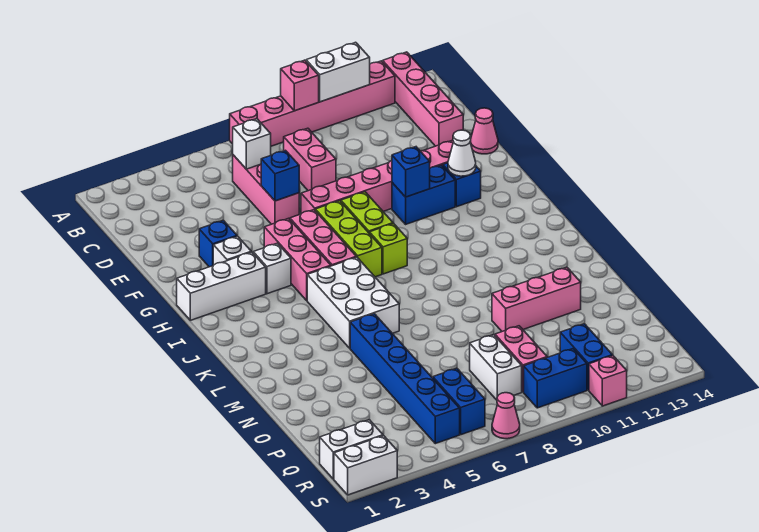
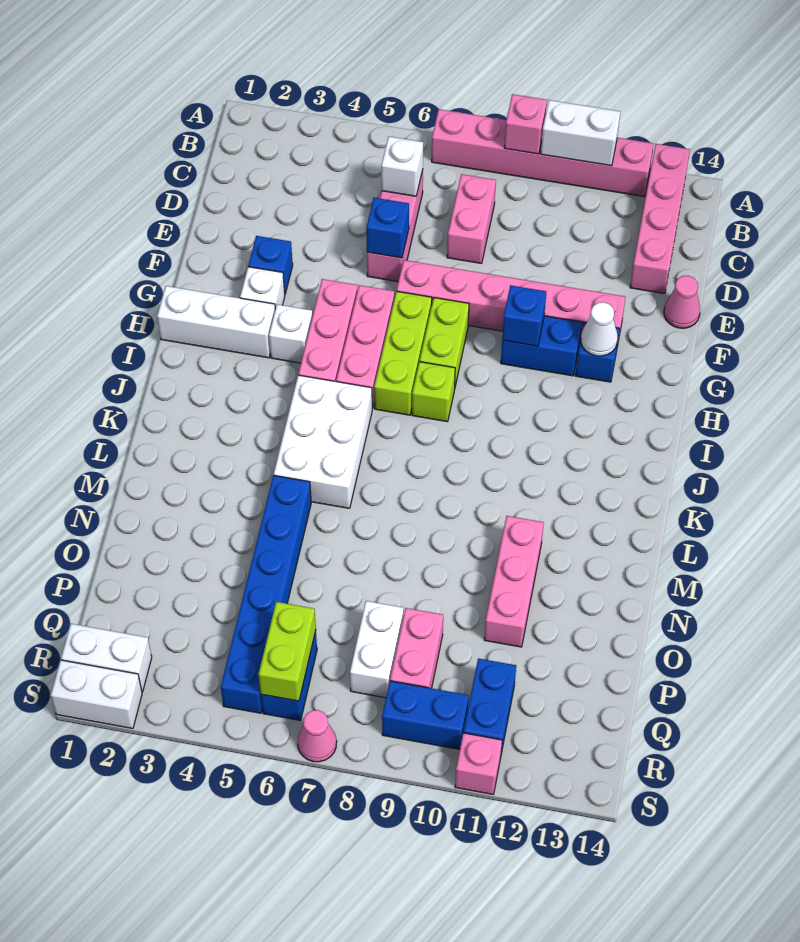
pink brick N10:N12 level 1 -> pink brick M11:O11 level 1
none -> lime brick Q6:R6 level 2

